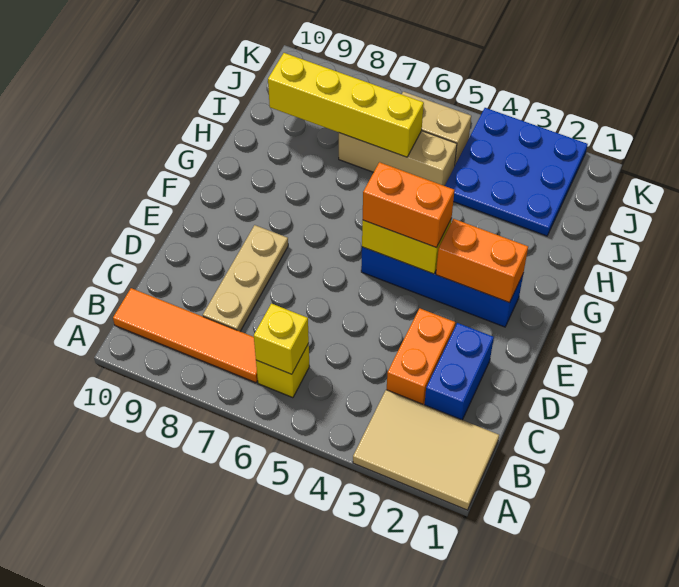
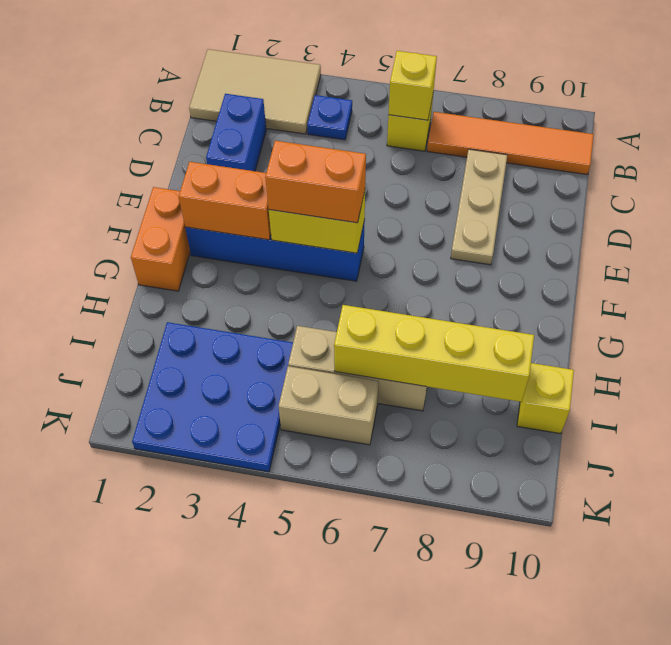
none -> blue plate B4 level 1
orange brick C3:D3 level 1 -> orange brick F1:G1 level 1
none -> yellow brick I10 level 1

